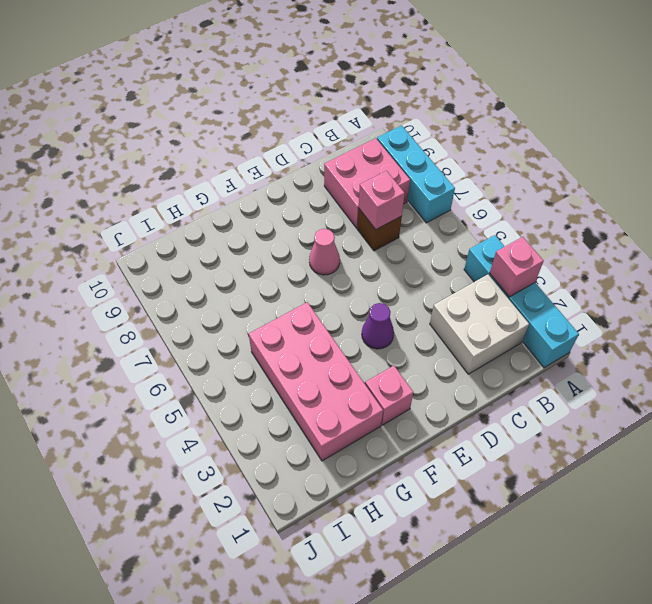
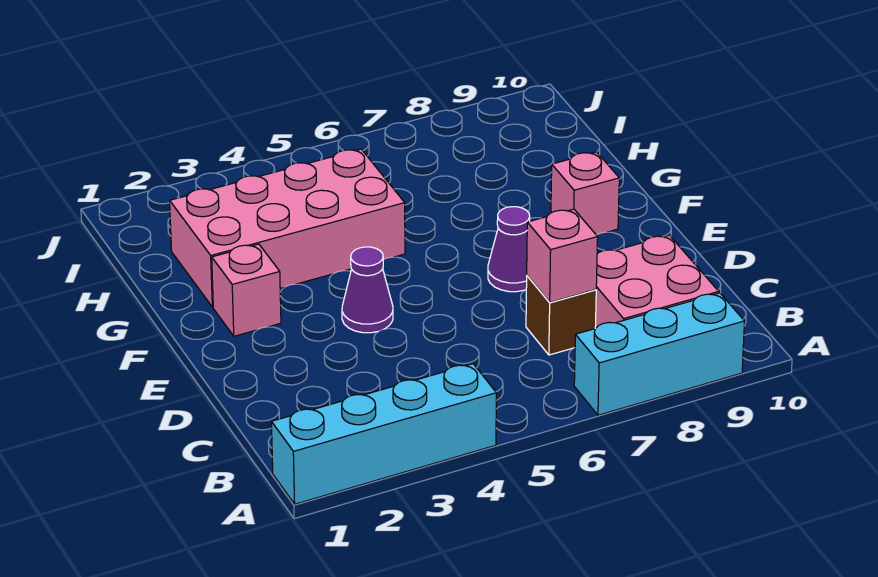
pink brick A3 level 2 -> pink brick F9 level 1
white brick B2:C3 level 1 -> none
pink cone E7 level 1 -> purple cone E7 level 1

